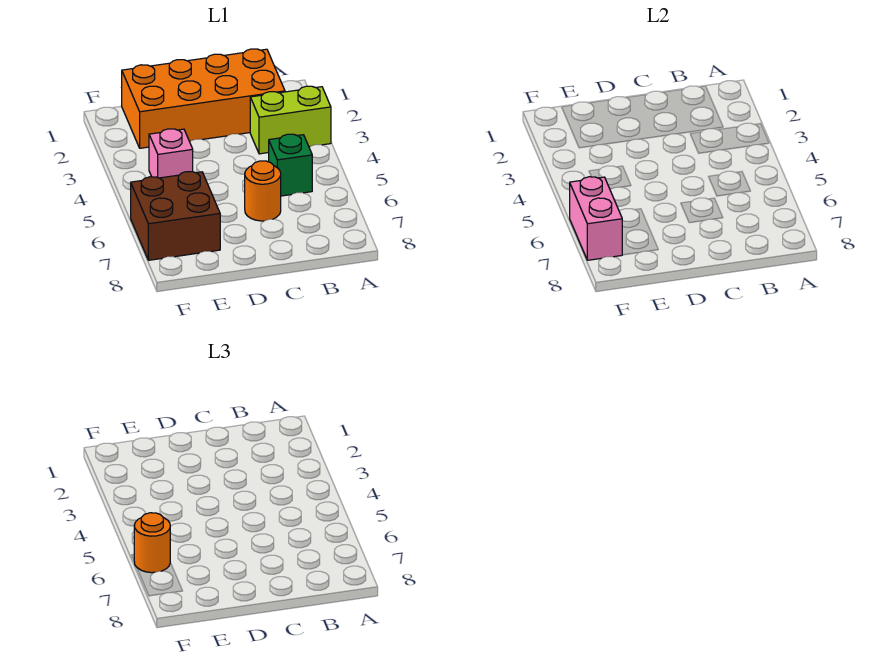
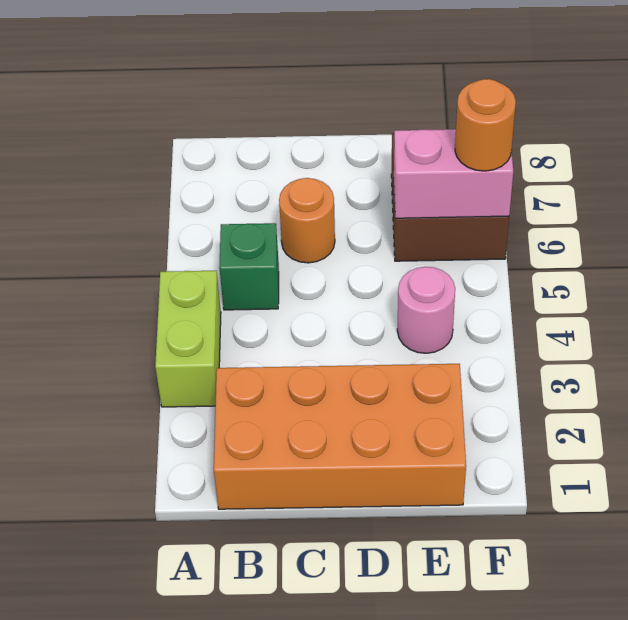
lime brick A3:B3 level 1 -> lime brick A3:A4 level 1
pink brick E4 level 1 -> pink round brick E4 level 1
pink brick F6:F7 level 2 -> pink brick E6:F6 level 2

